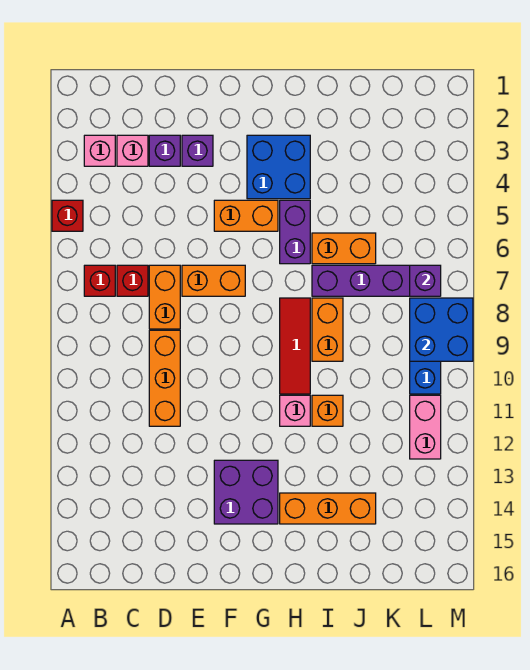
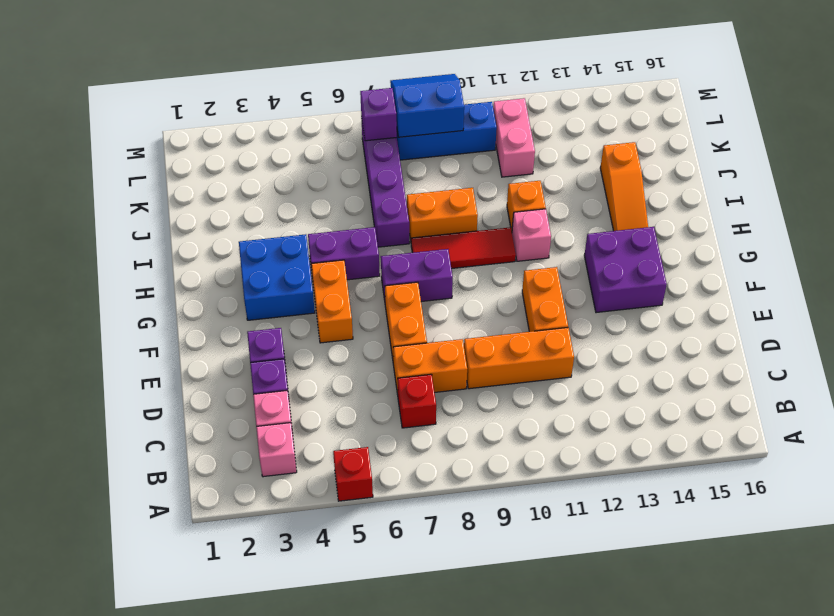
red brick B7 level 1 -> none
none -> purple brick G7:G8 level 1
orange brick H14:J14 level 1 -> orange slope H14:J14 level 1 top J
orange brick I6:J6 level 1 -> orange brick E11:F11 level 1
blue brick L8:M9 level 2 -> blue slope L8:M9 level 2 top L
pink brick L11:L12 level 1 -> pink brick K11:L11 level 1

